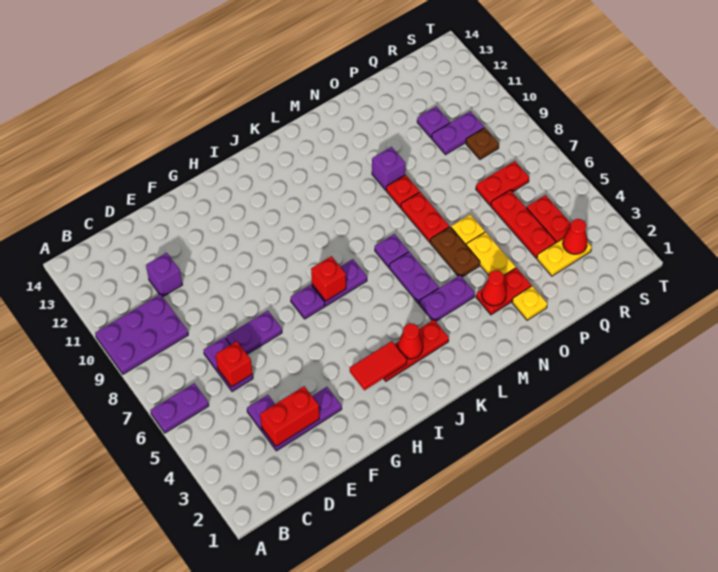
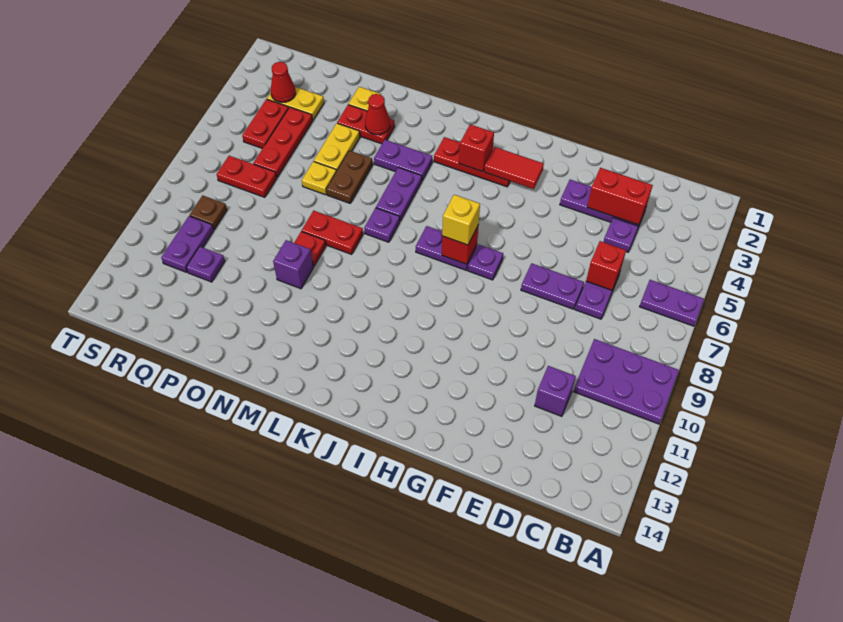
none -> yellow brick I7 level 3
red cone J3 level 2 -> red brick J3 level 2
red plate N7:N8 level 1 -> red plate M8:N8 level 1
purple plate Q10:R10 level 1 -> purple plate R10:R11 level 1

